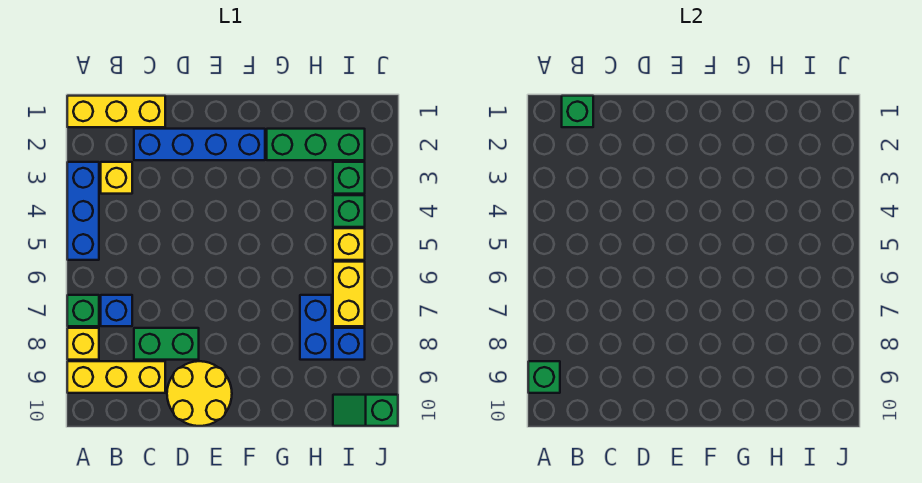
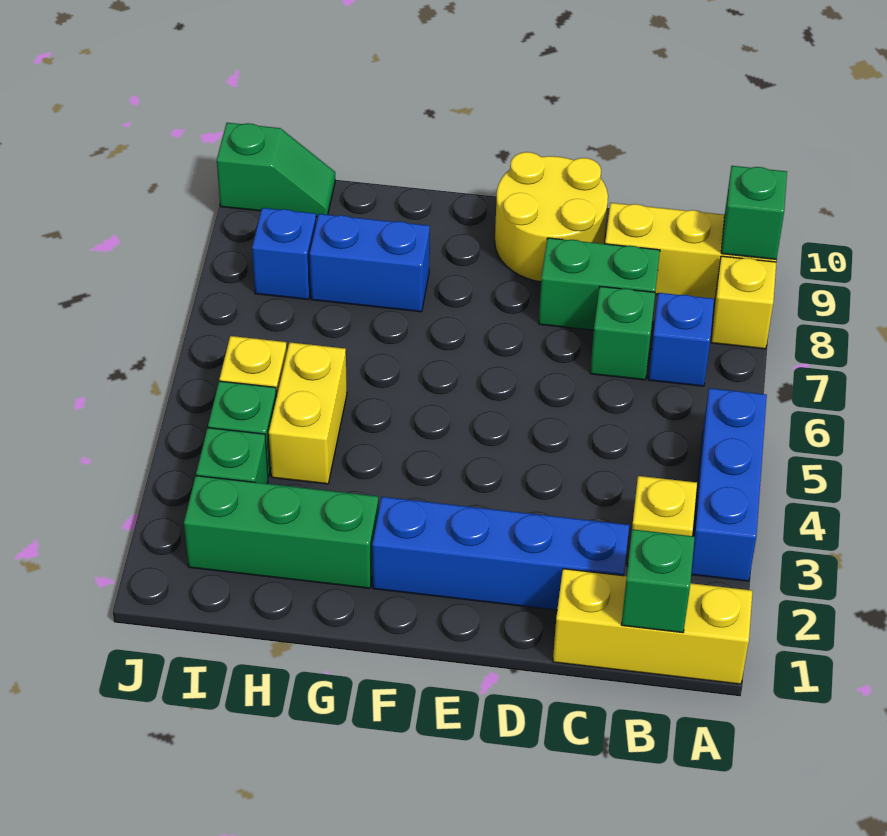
green brick A7 level 1 -> green brick C7 level 1
blue brick H7:H8 level 1 -> blue brick G8:H8 level 1
yellow brick I6:I7 level 1 -> yellow brick H4:H5 level 1

